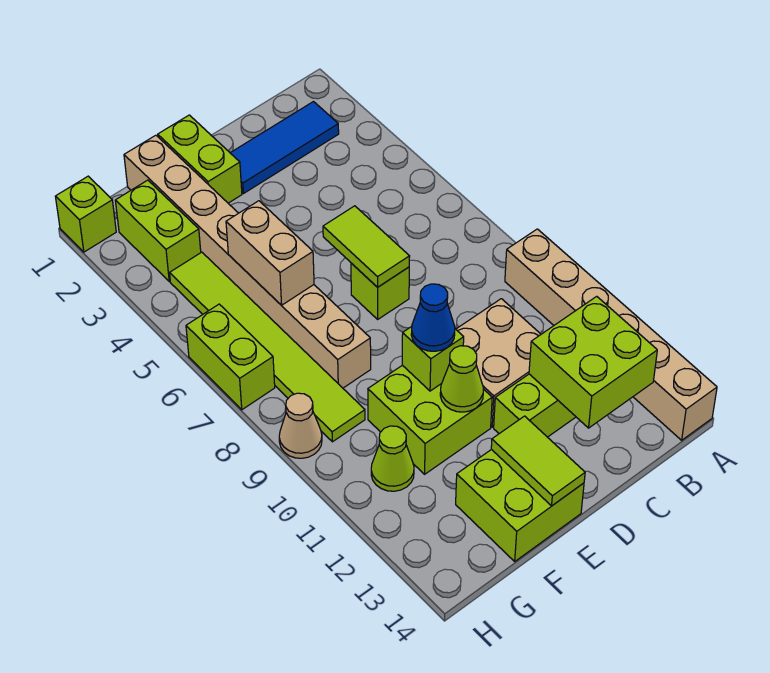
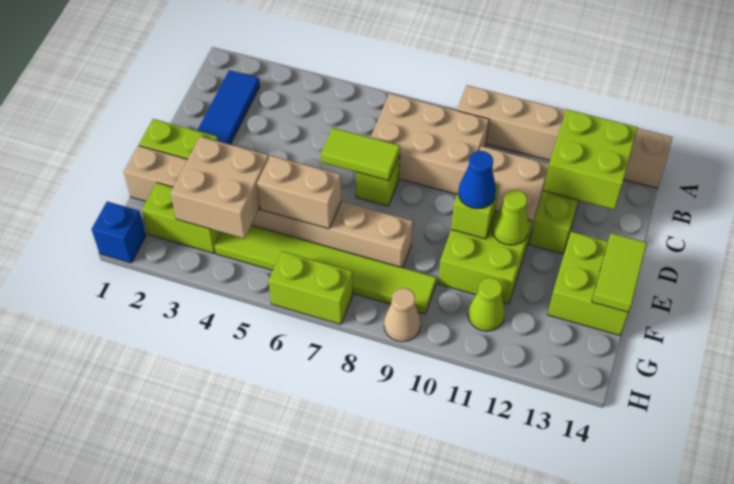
none -> tan brick B7:C9 level 1
lime tile E13:E14 level 2 -> lime tile E14:F14 level 2
none -> tan brick F3:G4 level 2
lime brick H1 level 1 -> blue brick H1 level 1

